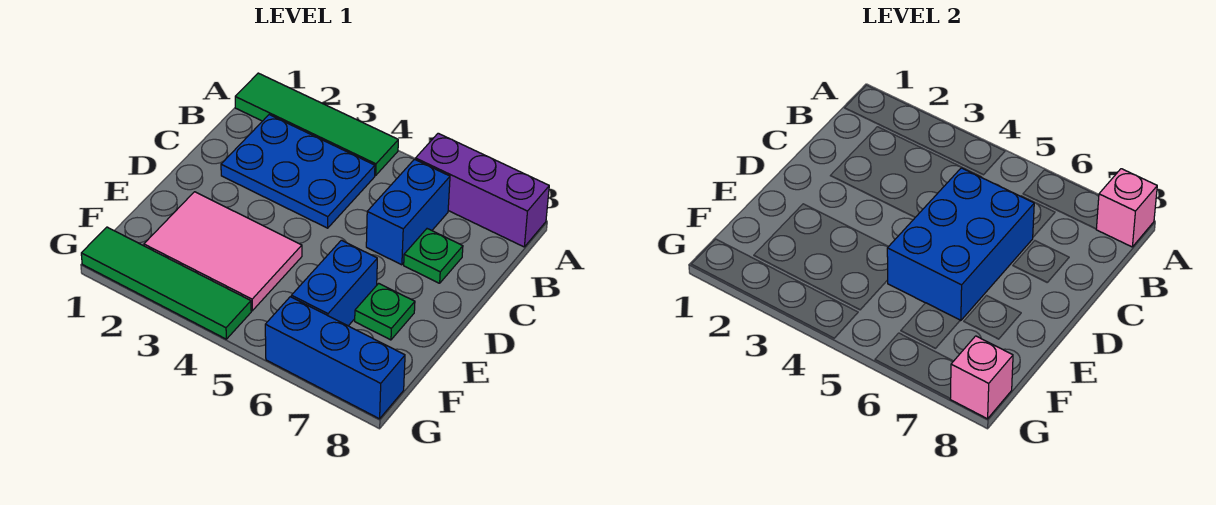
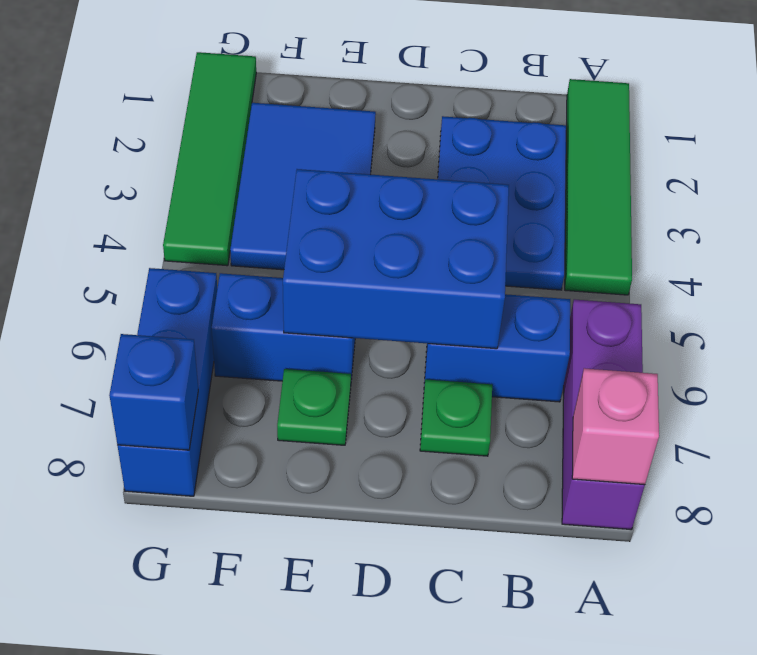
pink tile E2:F4 level 1 -> blue tile E2:F4 level 1
pink brick G8 level 2 -> blue brick G8 level 2

